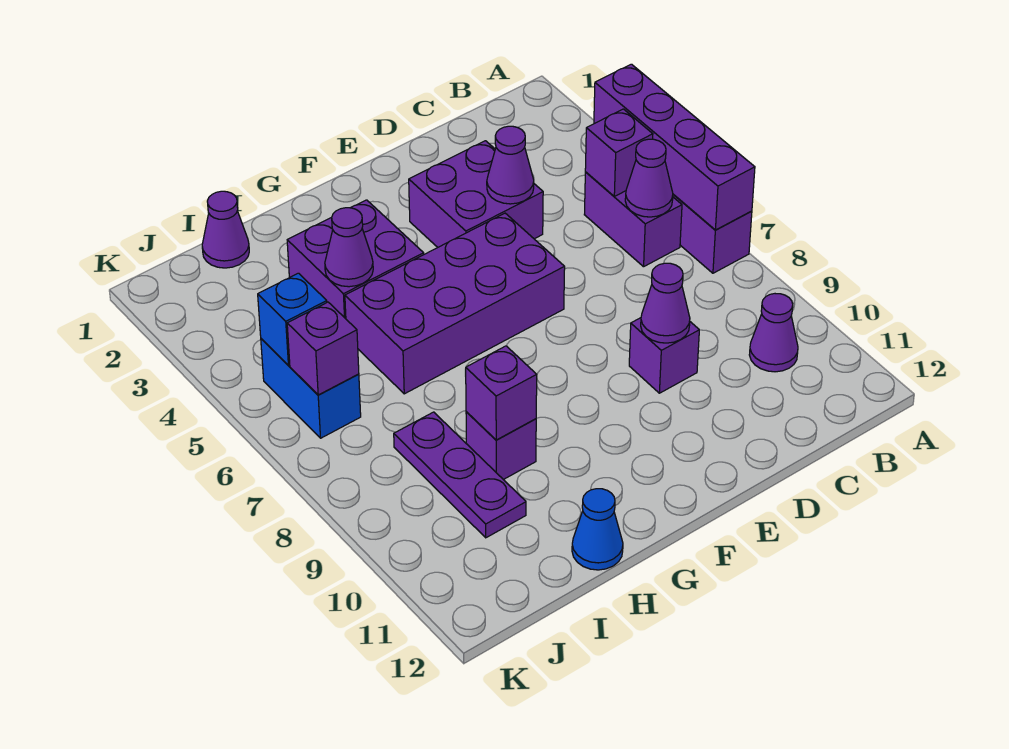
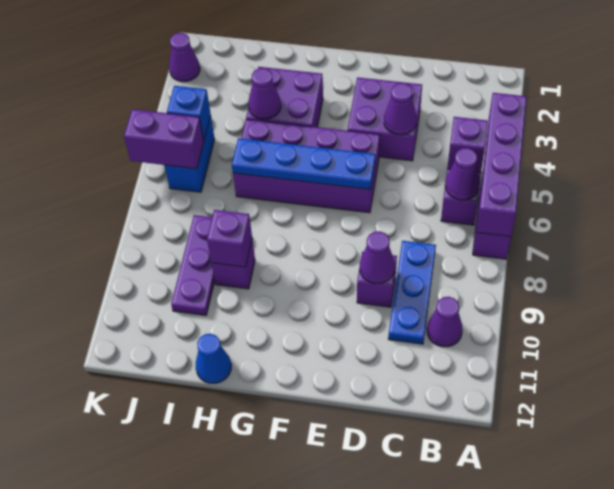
none -> blue plate C8:C10 level 1
none -> blue plate E6:H6 level 2
purple cone I1 level 1 -> purple cone K2 level 1
purple brick J6 level 2 -> purple brick J6:K6 level 2

